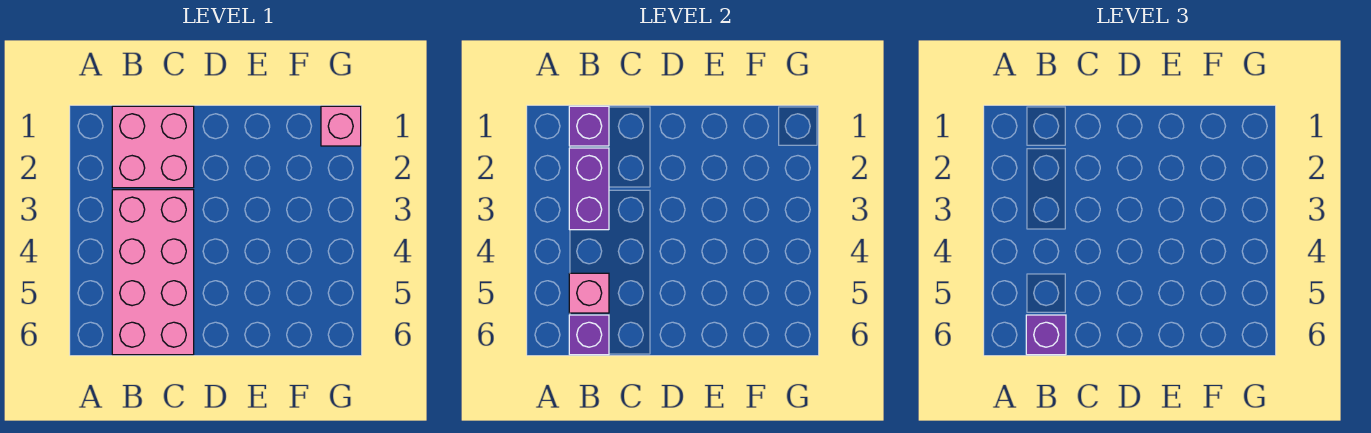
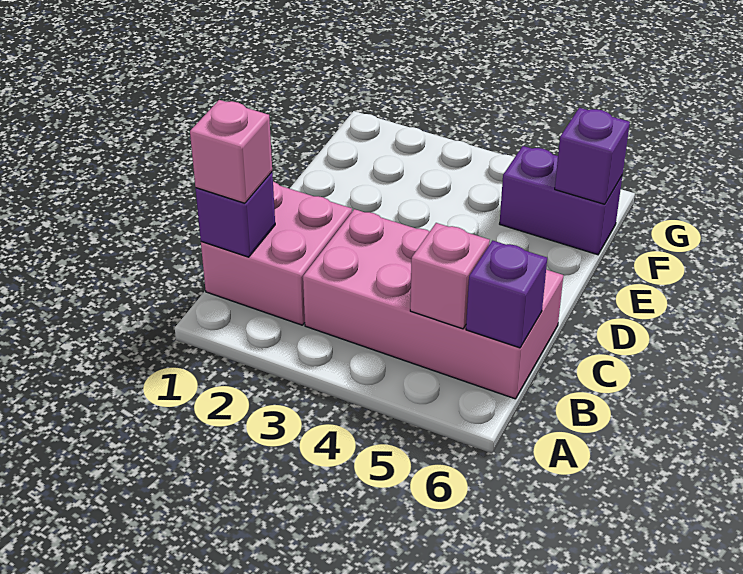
purple brick B2:B3 level 2 -> purple brick F5:F6 level 1
purple brick B6 level 3 -> purple brick F6 level 2
pink brick G1 level 1 -> pink brick B1 level 3

